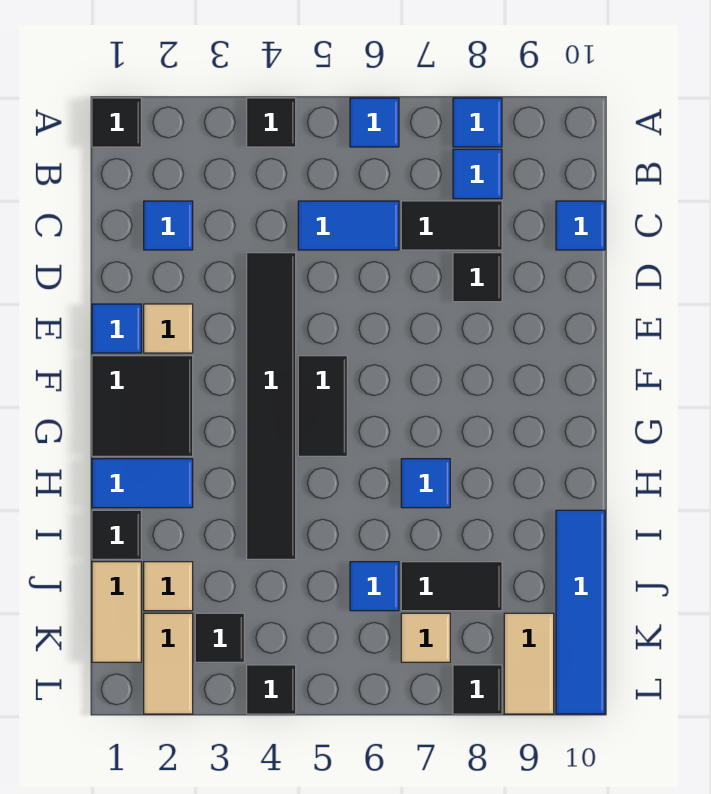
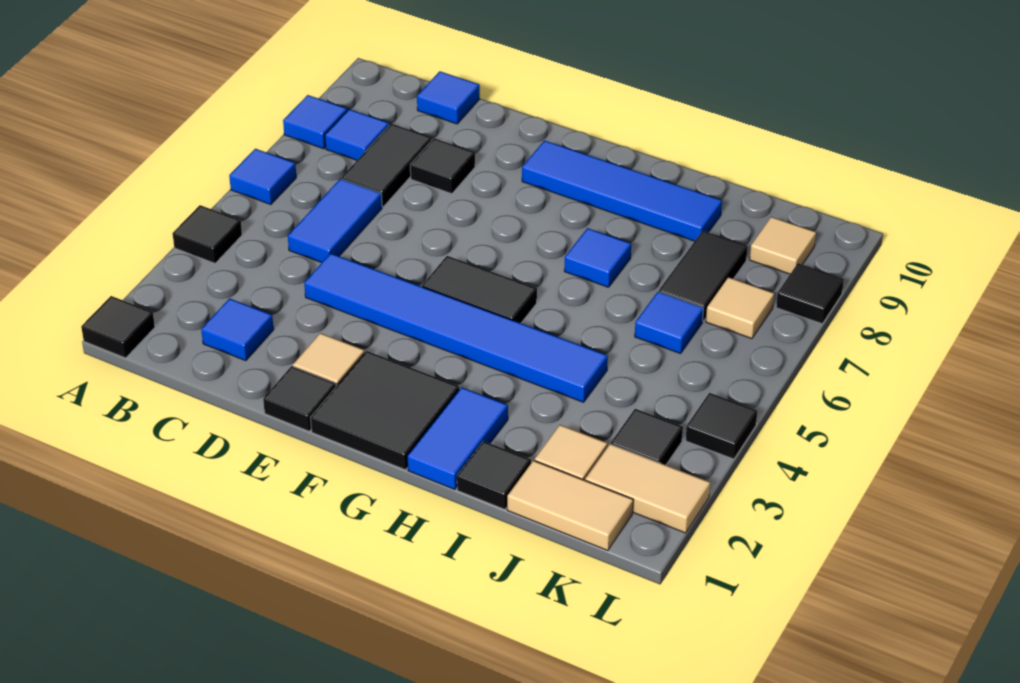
black tile D4:I4 level 1 -> blue tile D4:I4 level 1
blue tile E1 level 1 -> black tile E1 level 1
blue tile I10:L10 level 1 -> blue tile F9:I9 level 1
tan tile K9:L9 level 1 -> tan tile K9 level 1

